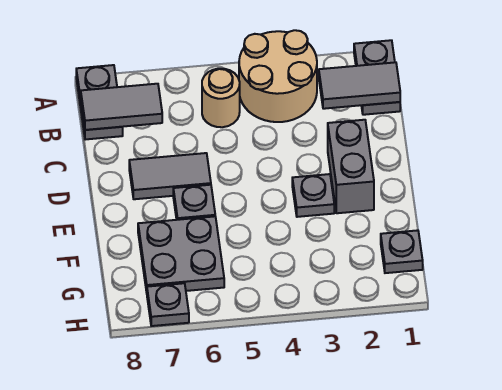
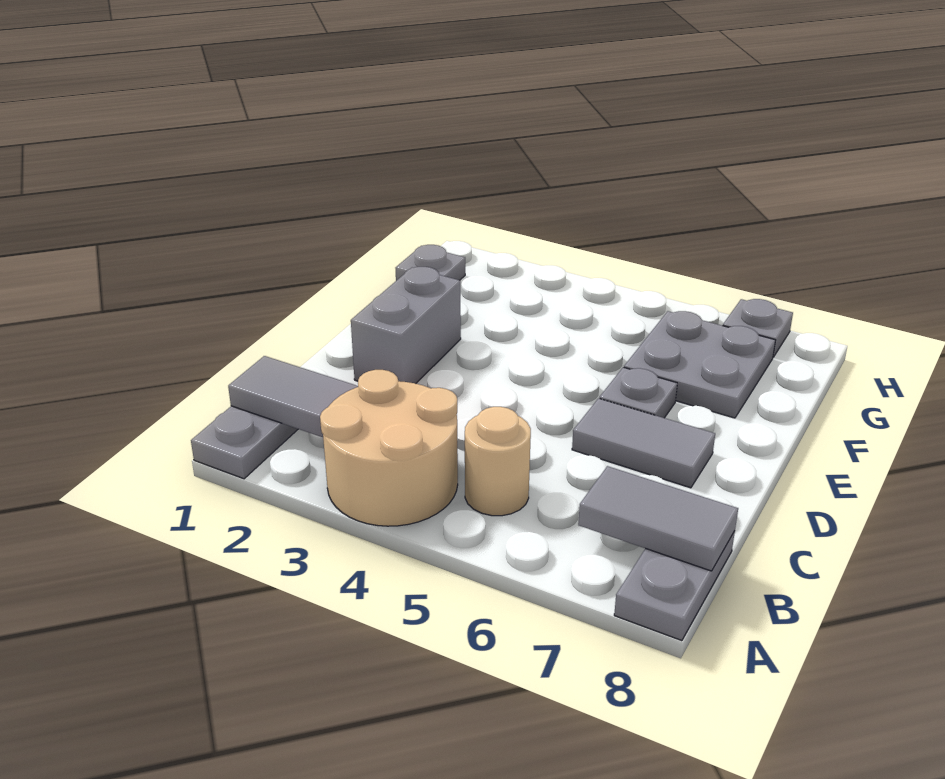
grey plate E3 level 1 -> none

